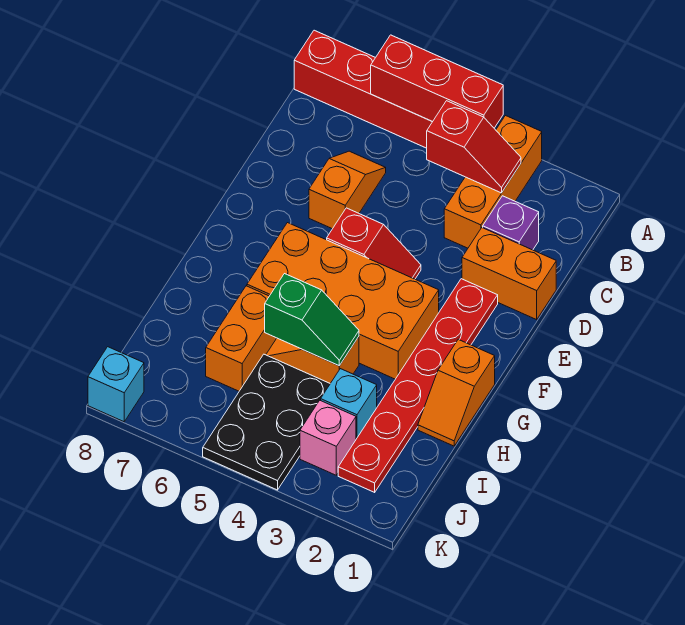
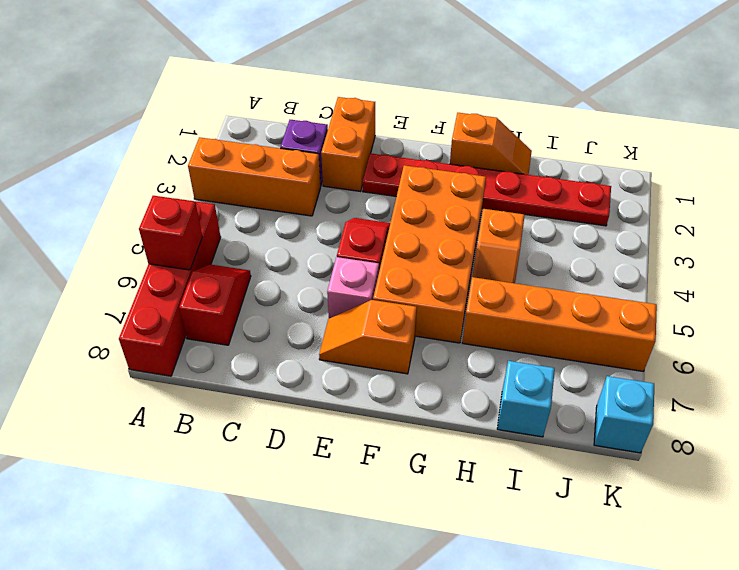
red brick A4:A6 level 2 -> red brick A6 level 2
red slope B3:B4 level 2 top 4 -> red slope B6:B7 level 1 top 7
orange slope C6:D6 level 1 top D -> orange slope E7:F7 level 1 top F
green slope H4:H5 level 2 top 5 -> none
orange brick H6:I6 level 1 -> orange brick H6:K6 level 1
cyan brick I3 level 1 -> cyan brick I8 level 1
black plate I4:K5 level 1 -> none
pink brick J3 level 1 -> pink brick E6 level 1

